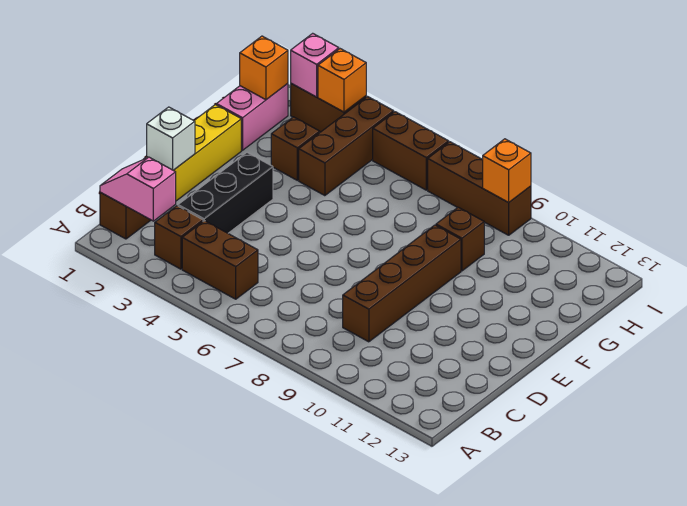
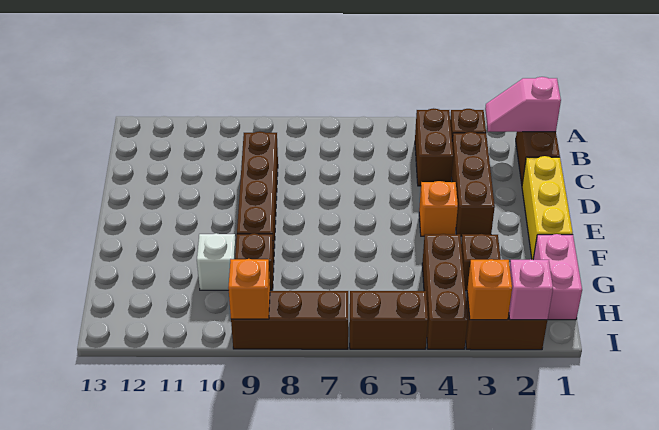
pink slope B1:B2 level 2 top 2 -> pink slope B1:B2 level 2 top 1
brown brick B4:B5 level 1 -> brown brick B4:C4 level 1
black brick C3:E3 level 1 -> brown brick C3:E3 level 1
white brick D1 level 2 -> white brick G10 level 1
orange brick H1 level 2 -> orange brick E4 level 1

